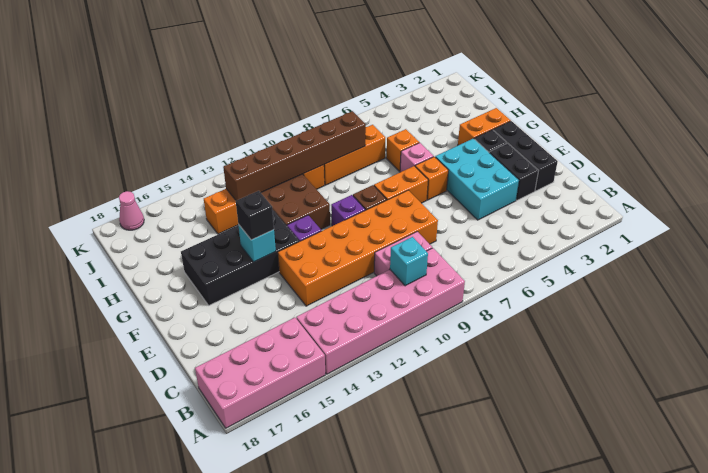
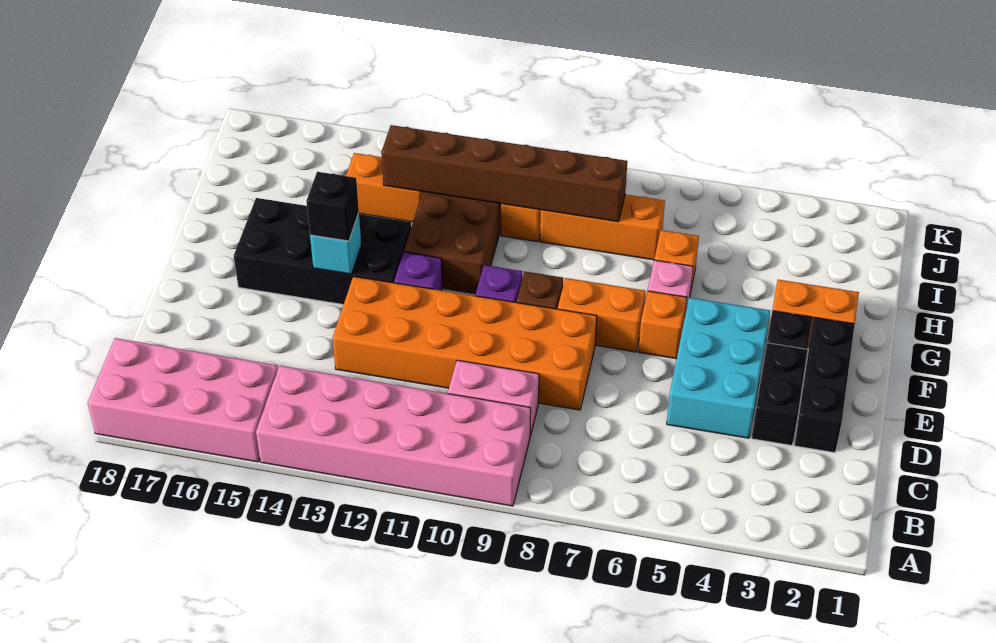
cyan brick B10 level 2 -> none
pink cone K17 level 1 -> none

